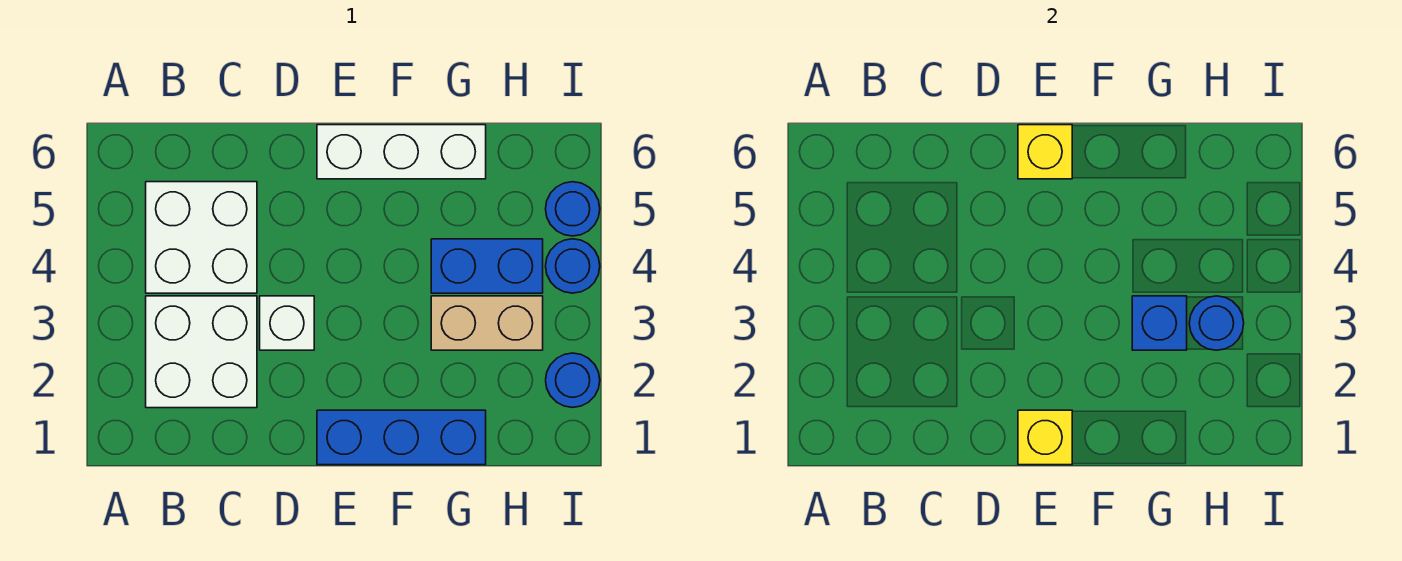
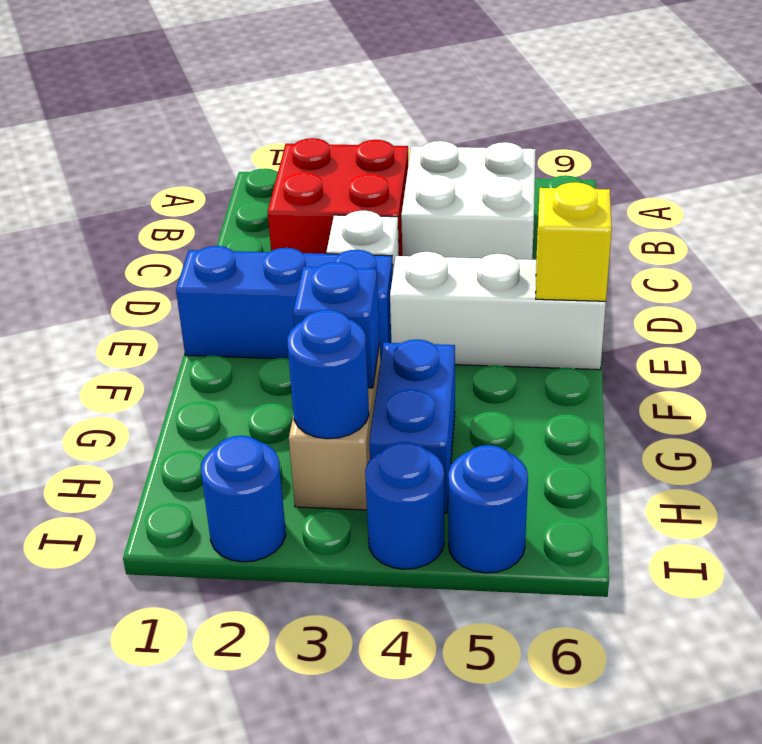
white brick B2:C3 level 1 -> red brick B2:C3 level 1
blue brick E1:G1 level 1 -> blue brick E1:E3 level 1
yellow brick E1 level 2 -> none
white brick E6:G6 level 1 -> white brick E4:E6 level 1

